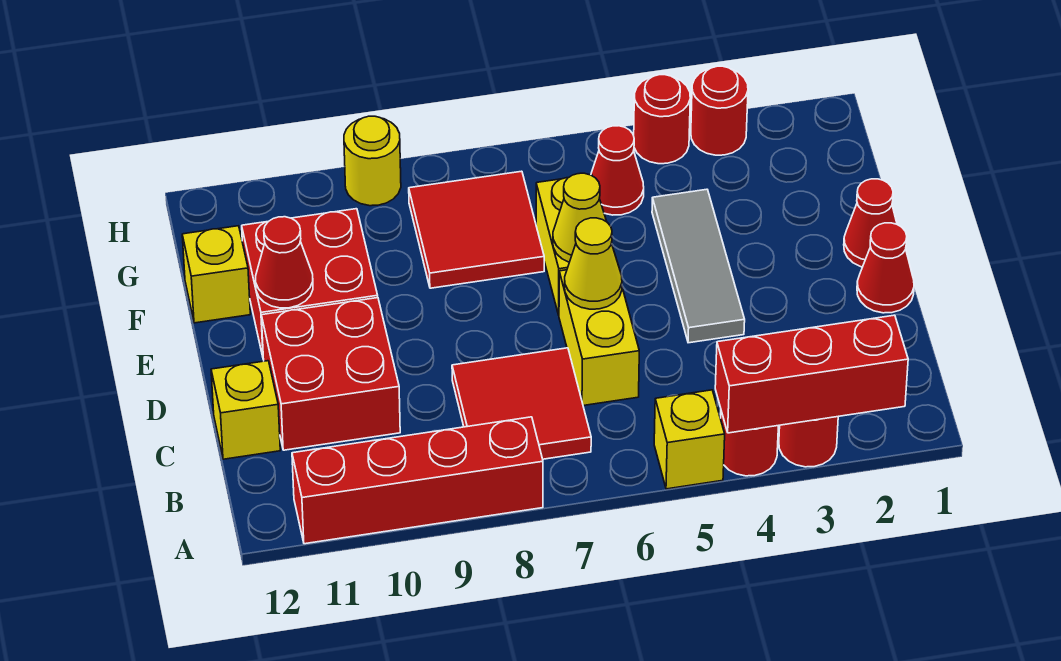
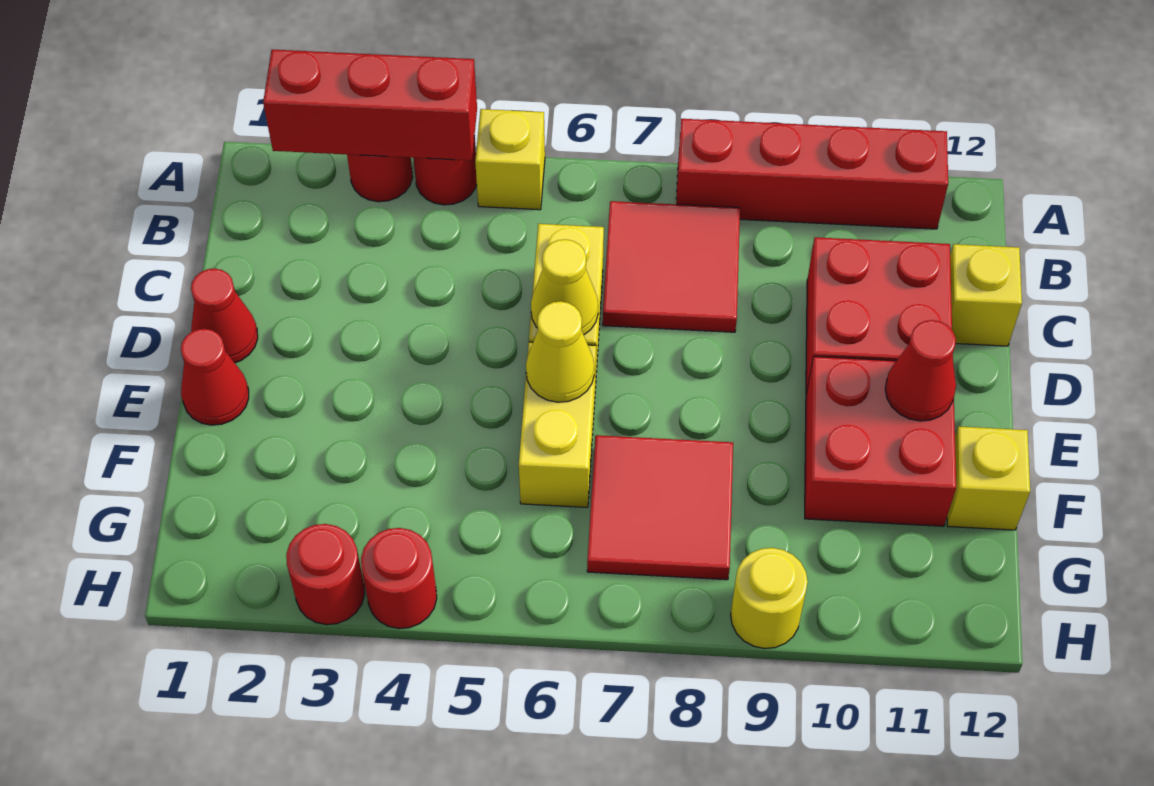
grey tile D4:F4 level 1 -> none
red cone G5 level 1 -> none

